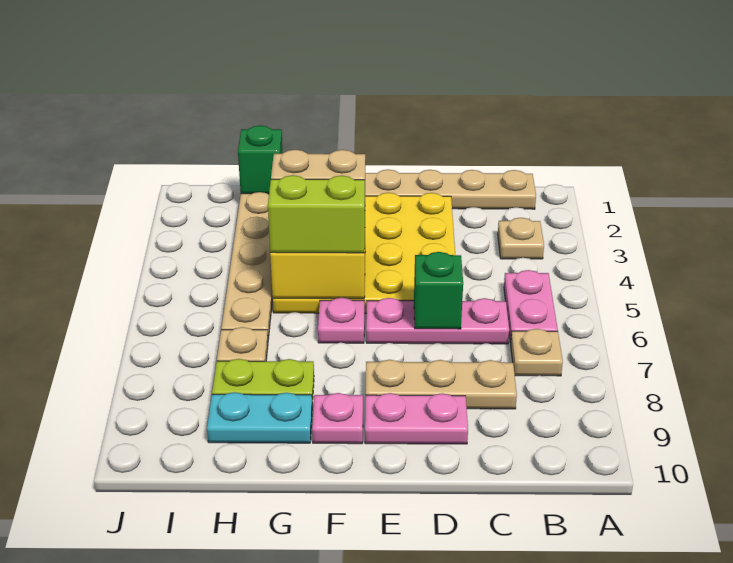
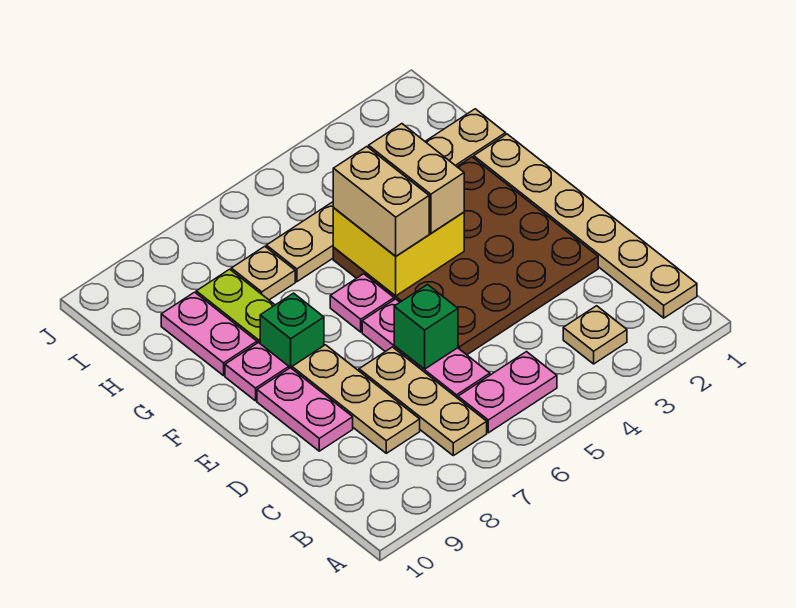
tan plate B7 level 1 -> tan plate B7:D7 level 1
yellow plate D2:G5 level 1 -> brown plate D2:G5 level 1
lime brick F5:G5 level 3 -> tan brick F5:G5 level 3
cyan plate G9:H9 level 1 -> pink plate G9:H9 level 1
green brick H1 level 2 -> green brick F8 level 1

